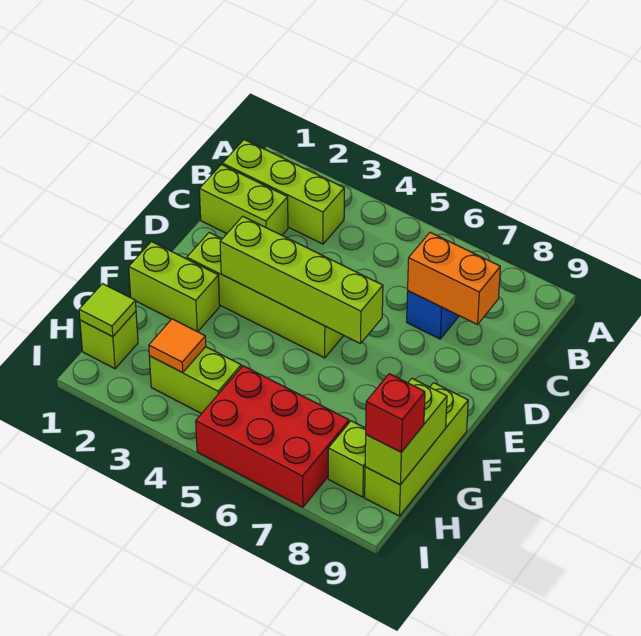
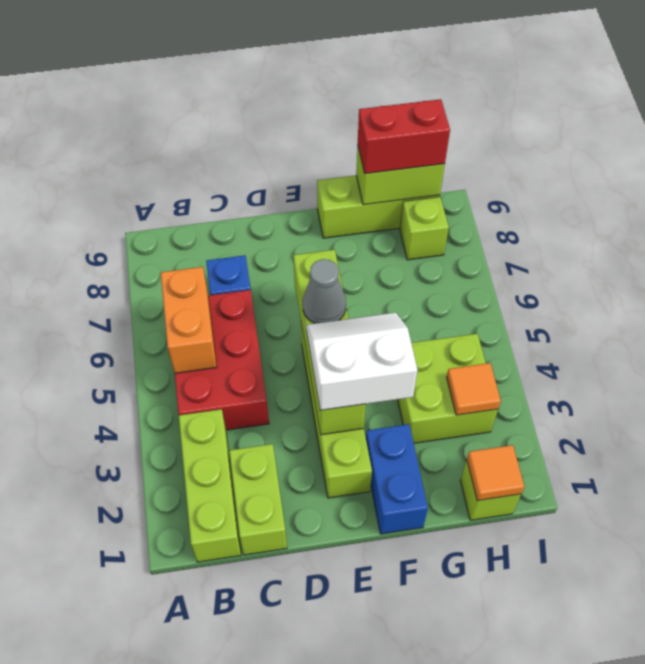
orange brick C7:C8 level 2 -> orange brick B5:B6 level 2
none -> white slope E3:F4 level 3 top 3
none -> grey cone E5 level 3
lime brick F1:F2 level 1 -> blue brick F1:F2 level 1
lime tile H1 level 2 -> orange tile H1 level 2
lime brick H3:H4 level 1 -> lime brick G3:H4 level 1
red brick H5:I7 level 1 -> red brick B4:C6 level 1
red brick H9 level 3 -> red brick G9:H9 level 3

